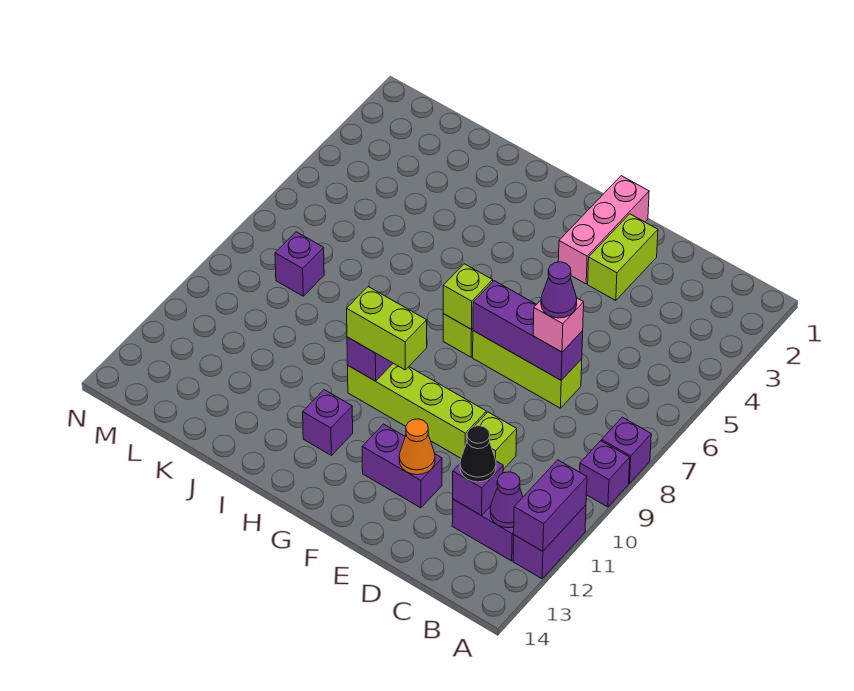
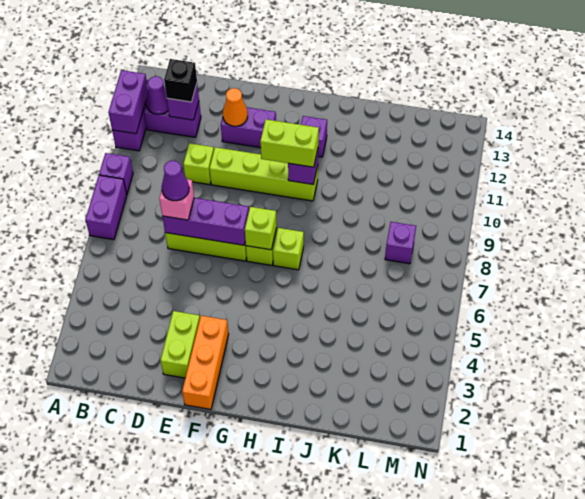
purple brick A8 level 1 -> purple brick A7:A8 level 1
black cone C12 level 3 -> black brick C12 level 3
pink brick F1:F3 level 1 -> orange brick F1:F3 level 1
none -> lime brick H7 level 1

